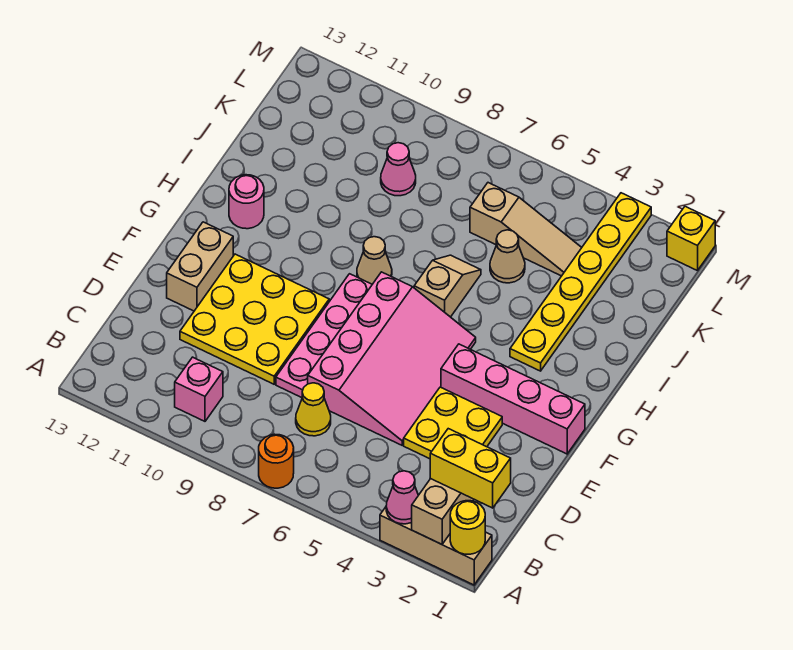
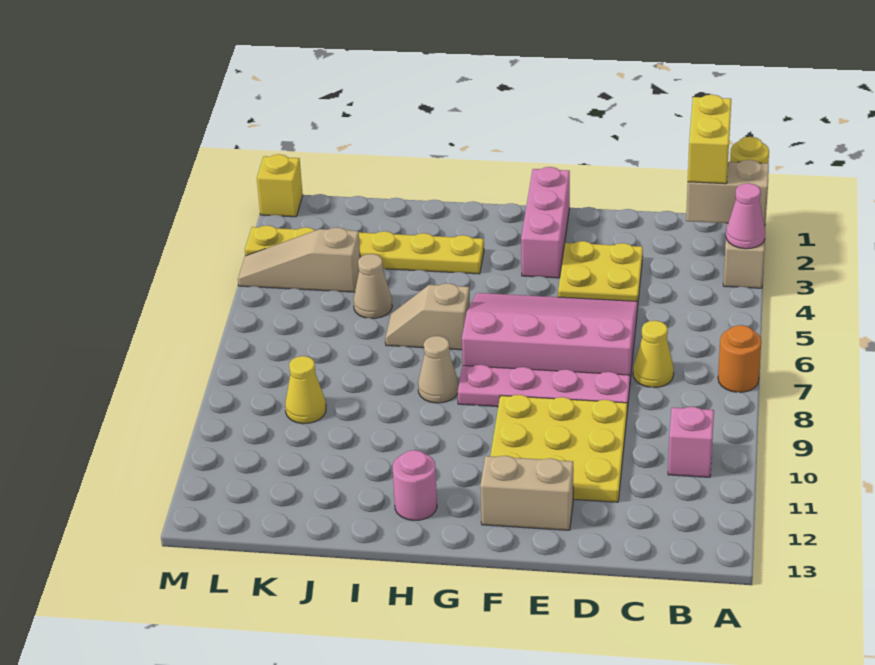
pink brick F1:F4 level 1 -> pink brick F1:F3 level 1
tan slope K4:K6 level 1 top 6 -> tan slope K4:M4 level 1 top K
pink cone K9 level 1 -> yellow cone K9 level 1

